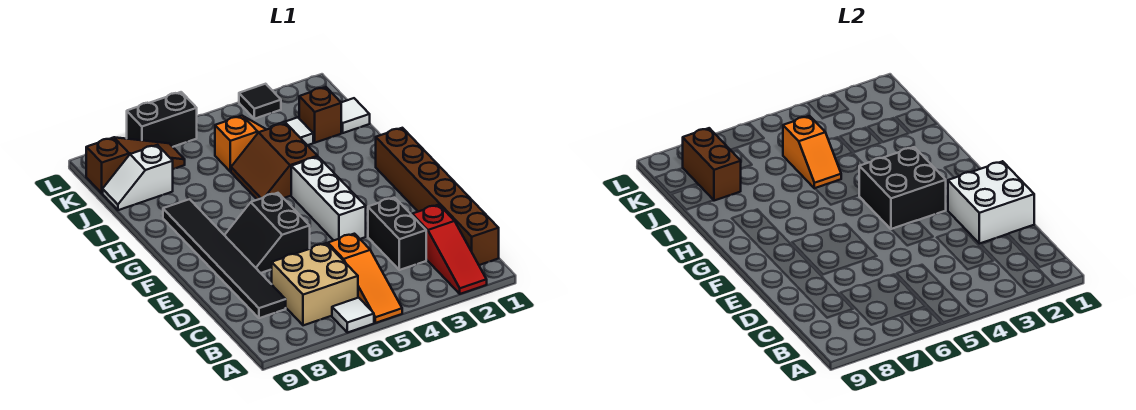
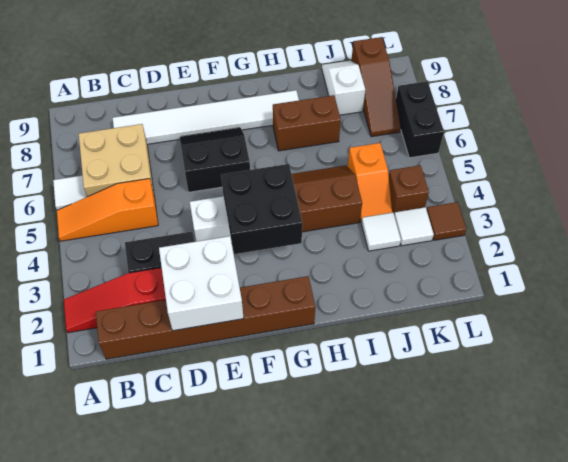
black tile C8:H8 level 1 -> white tile C8:H8 level 1
orange slope I5:J5 level 2 top J -> none
white tile J1 level 1 -> white tile K3 level 1
brown brick J2 level 1 -> brown brick K4 level 1
brown brick J8:K8 level 2 -> brown brick H7:I7 level 1
black tile L3 level 1 -> brown tile L3 level 1

